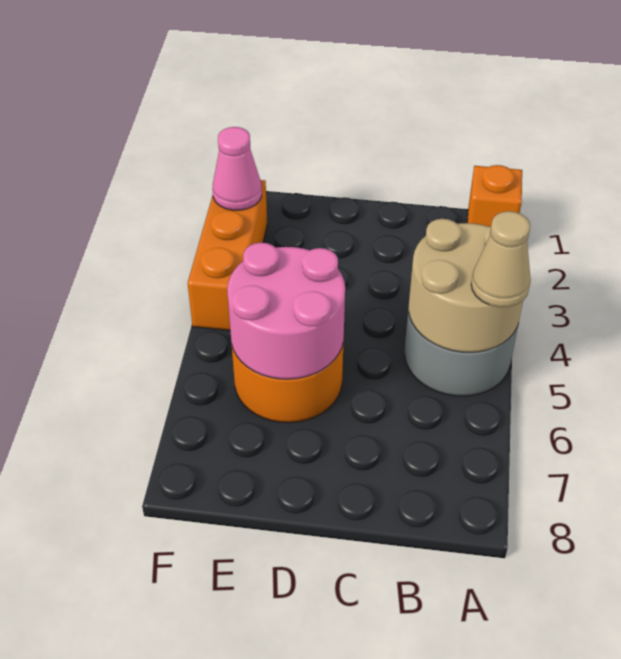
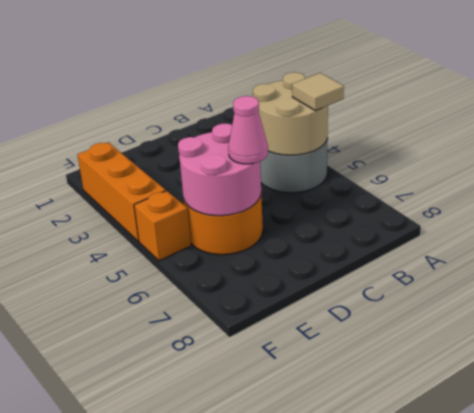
orange brick A1 level 1 -> orange brick F5 level 1
tan cone A5 level 3 -> tan tile A5 level 3
pink cone F2 level 2 -> pink cone D6 level 3

